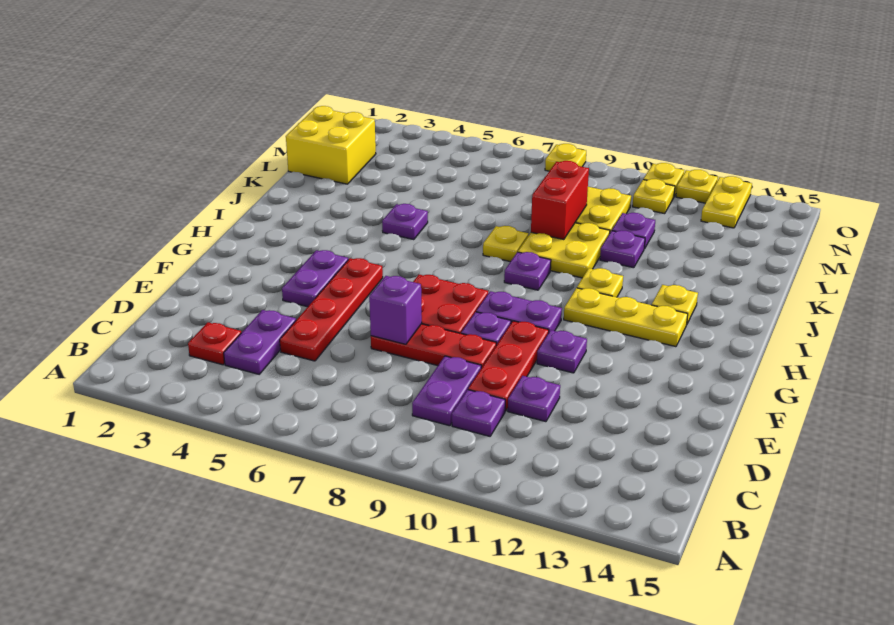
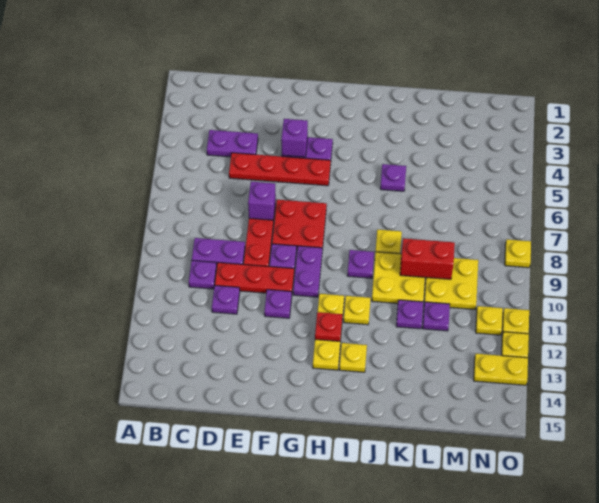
red plate C3 level 1 -> red plate H12 level 2
none -> purple brick F4 level 2
yellow brick L1:M2 level 1 -> none

